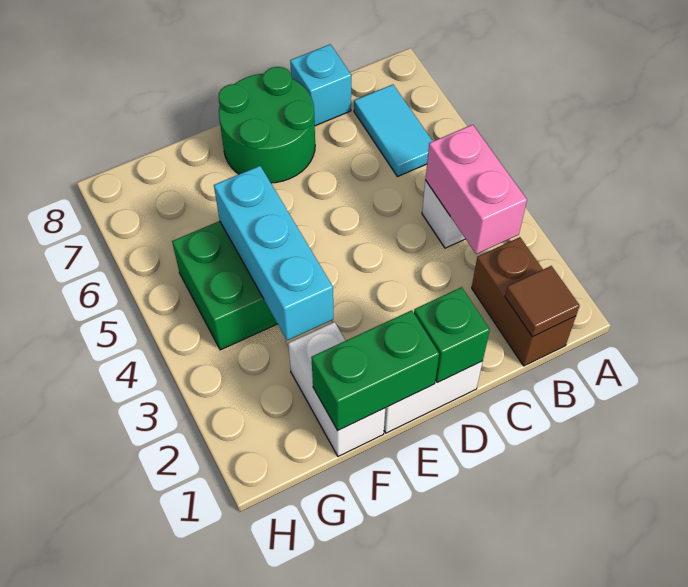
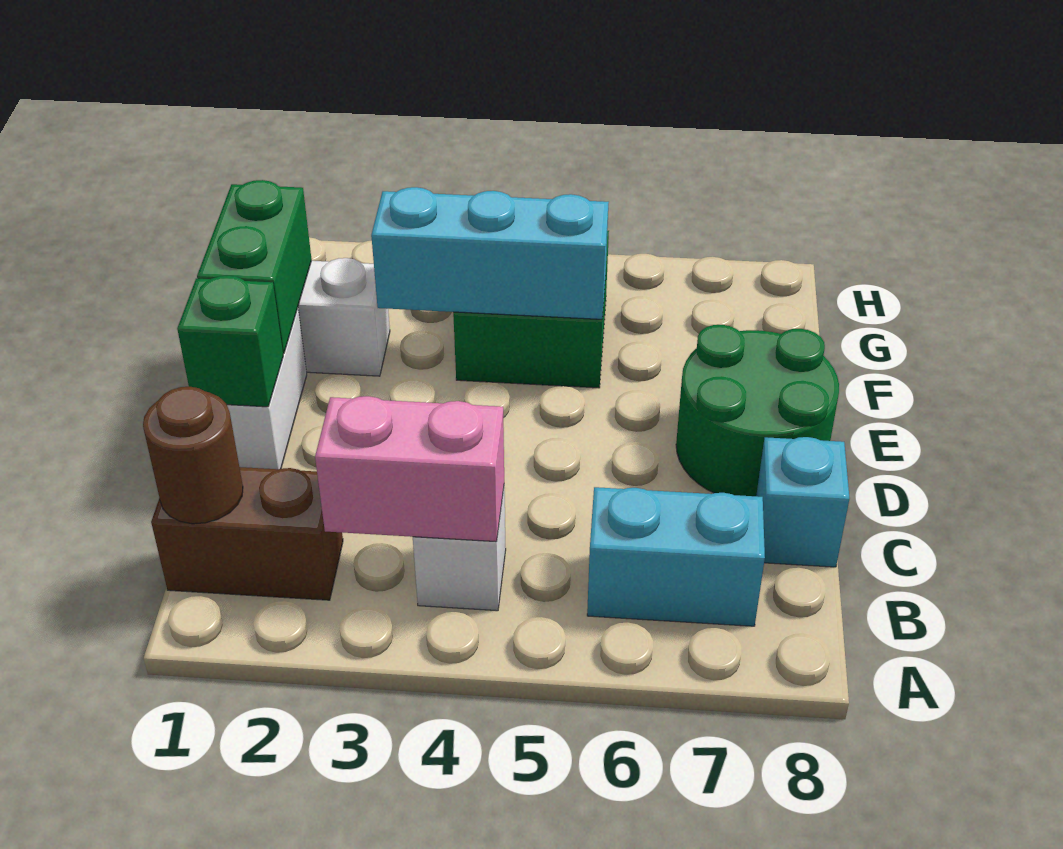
brown tile B1 level 2 -> brown round brick B1 level 2
cyan tile B6:B7 level 1 -> cyan brick B6:B7 level 1

